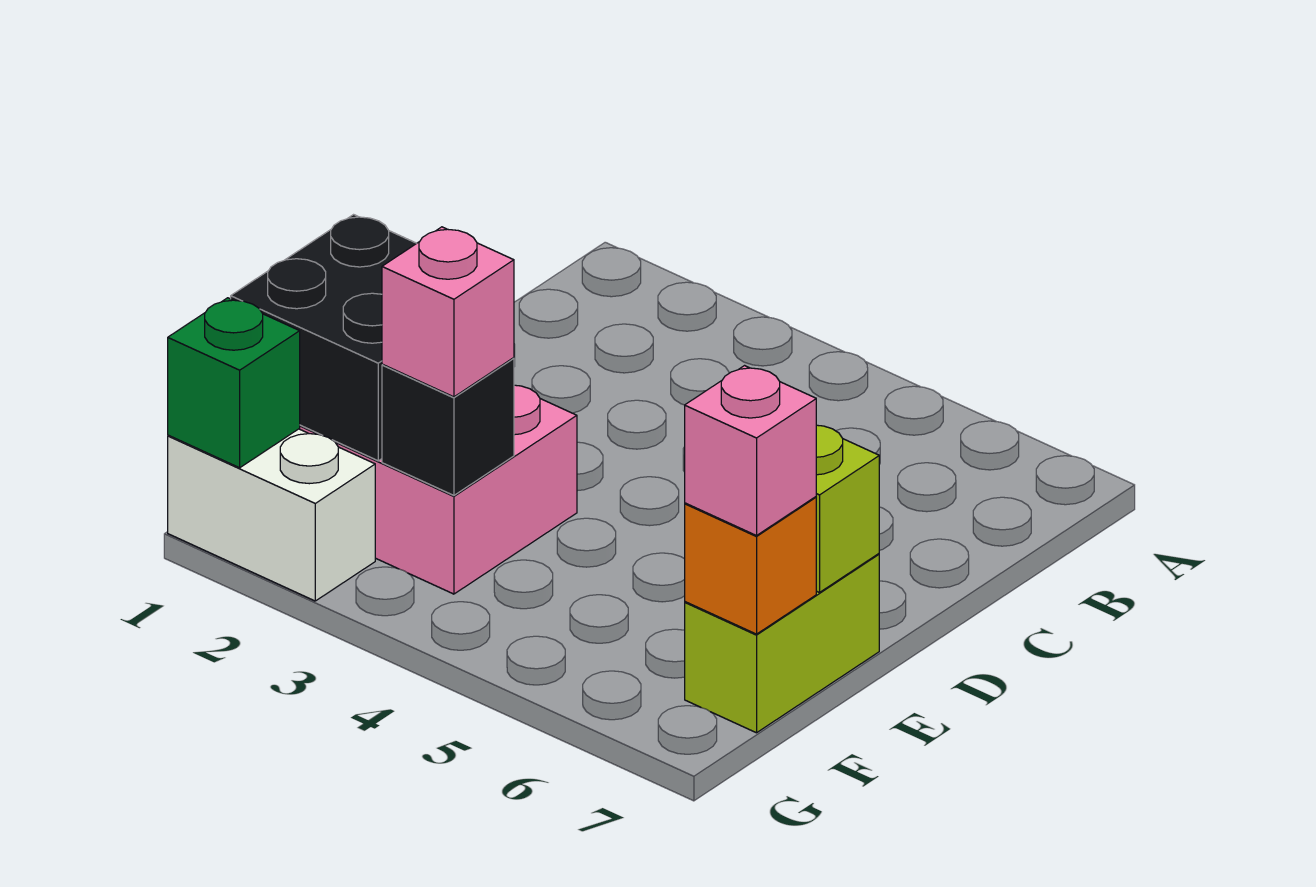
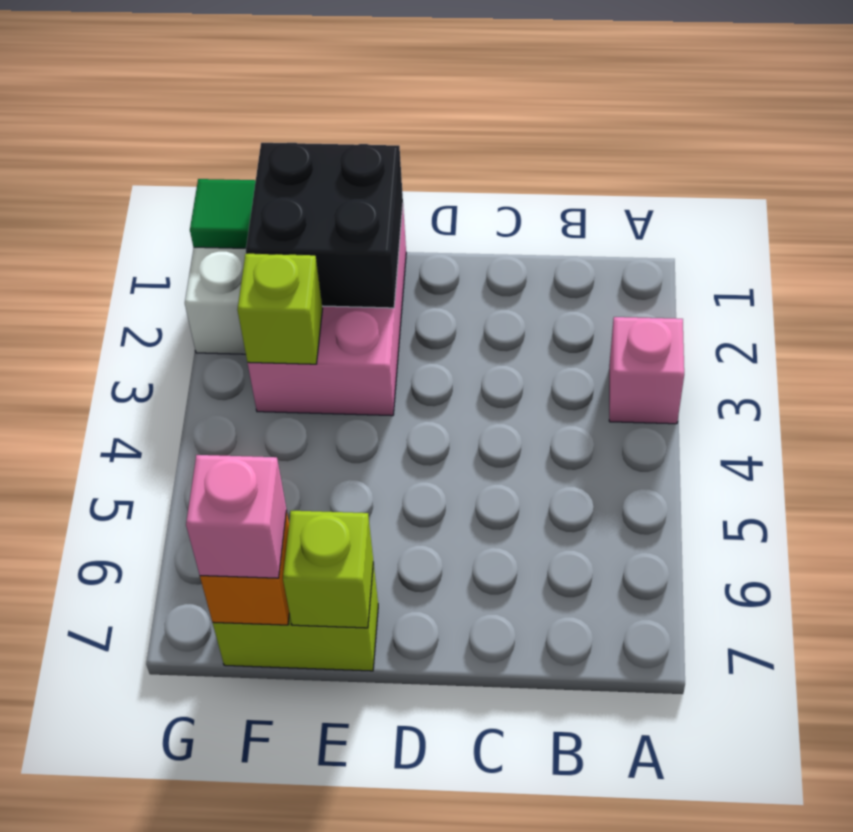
black brick F3 level 2 -> lime brick F3 level 2
pink brick F3 level 3 -> pink brick A3 level 1
green brick G1 level 2 -> green tile G1 level 2

